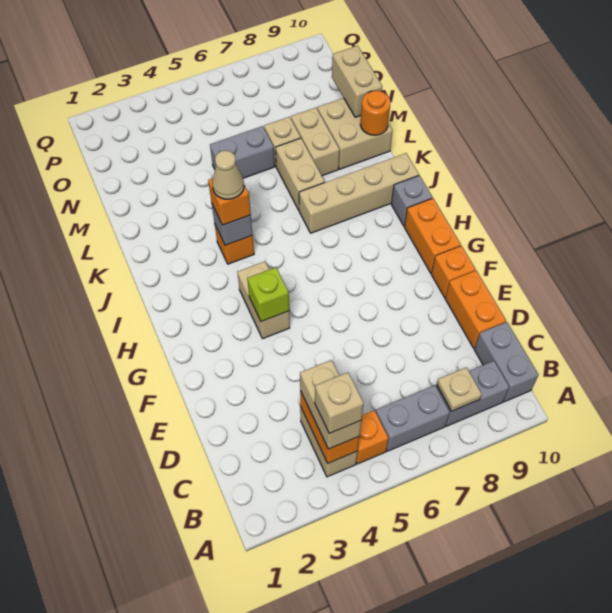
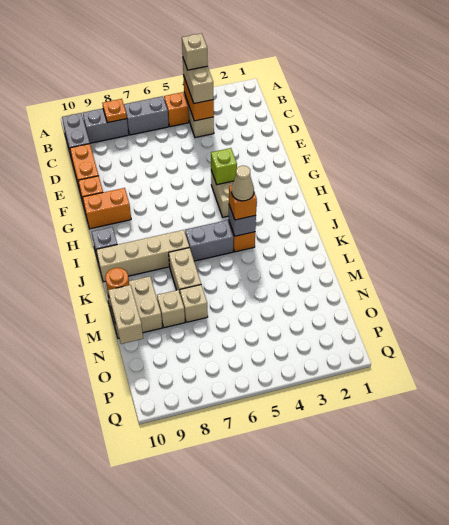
tan plate B8 level 2 -> orange plate B8 level 2
orange brick G10:H10 level 1 -> orange brick G9:G10 level 1
tan brick L8:M8 level 1 -> tan brick M8 level 1
grey brick M5:M6 level 1 -> grey brick J5:J6 level 1

